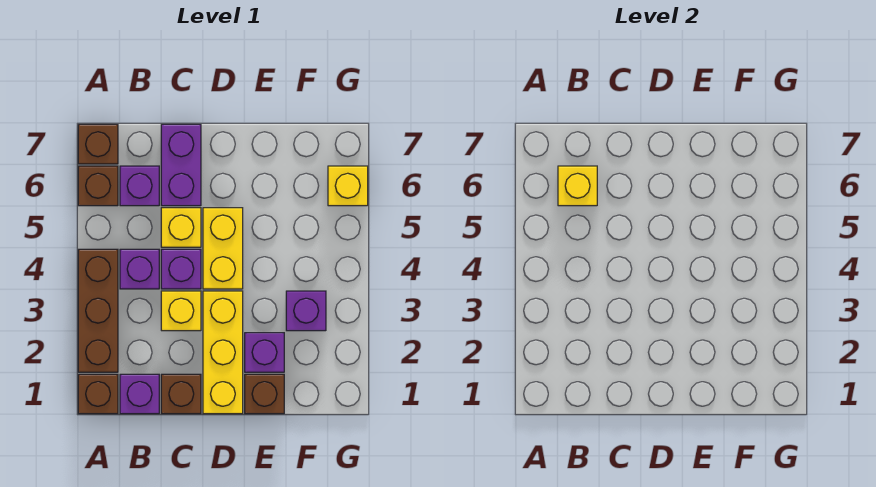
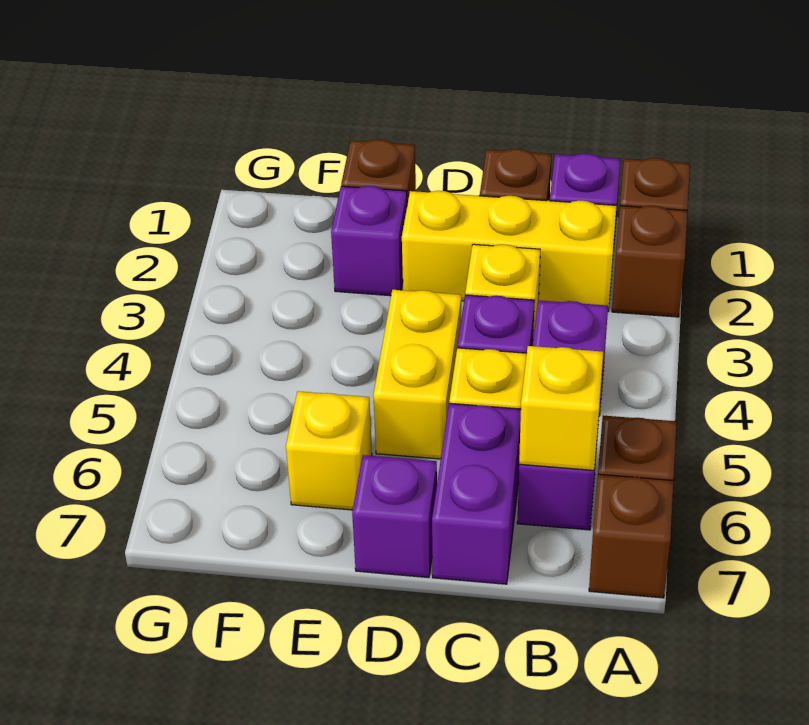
brown brick A2:A4 level 1 -> brown brick A2 level 1
yellow brick D1:D3 level 1 -> yellow brick B2:D2 level 1
purple brick F3 level 1 -> purple brick D7 level 1
yellow brick G6 level 1 -> yellow brick E6 level 1

